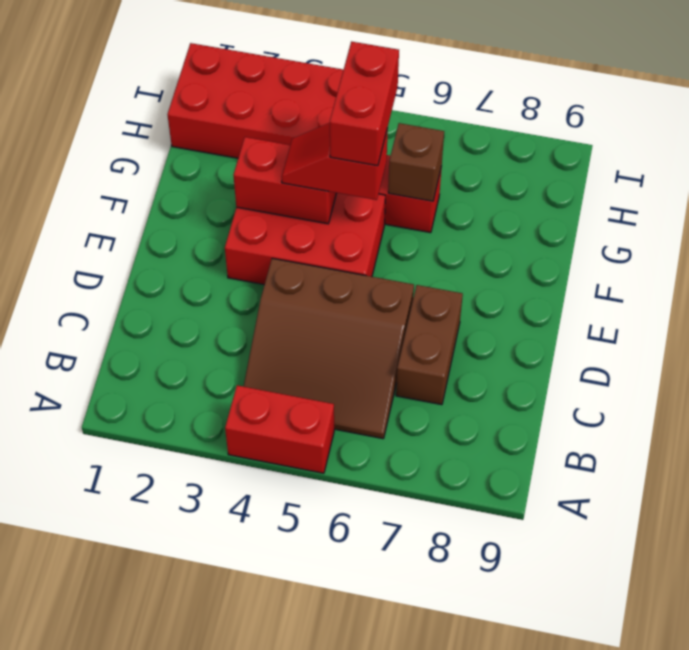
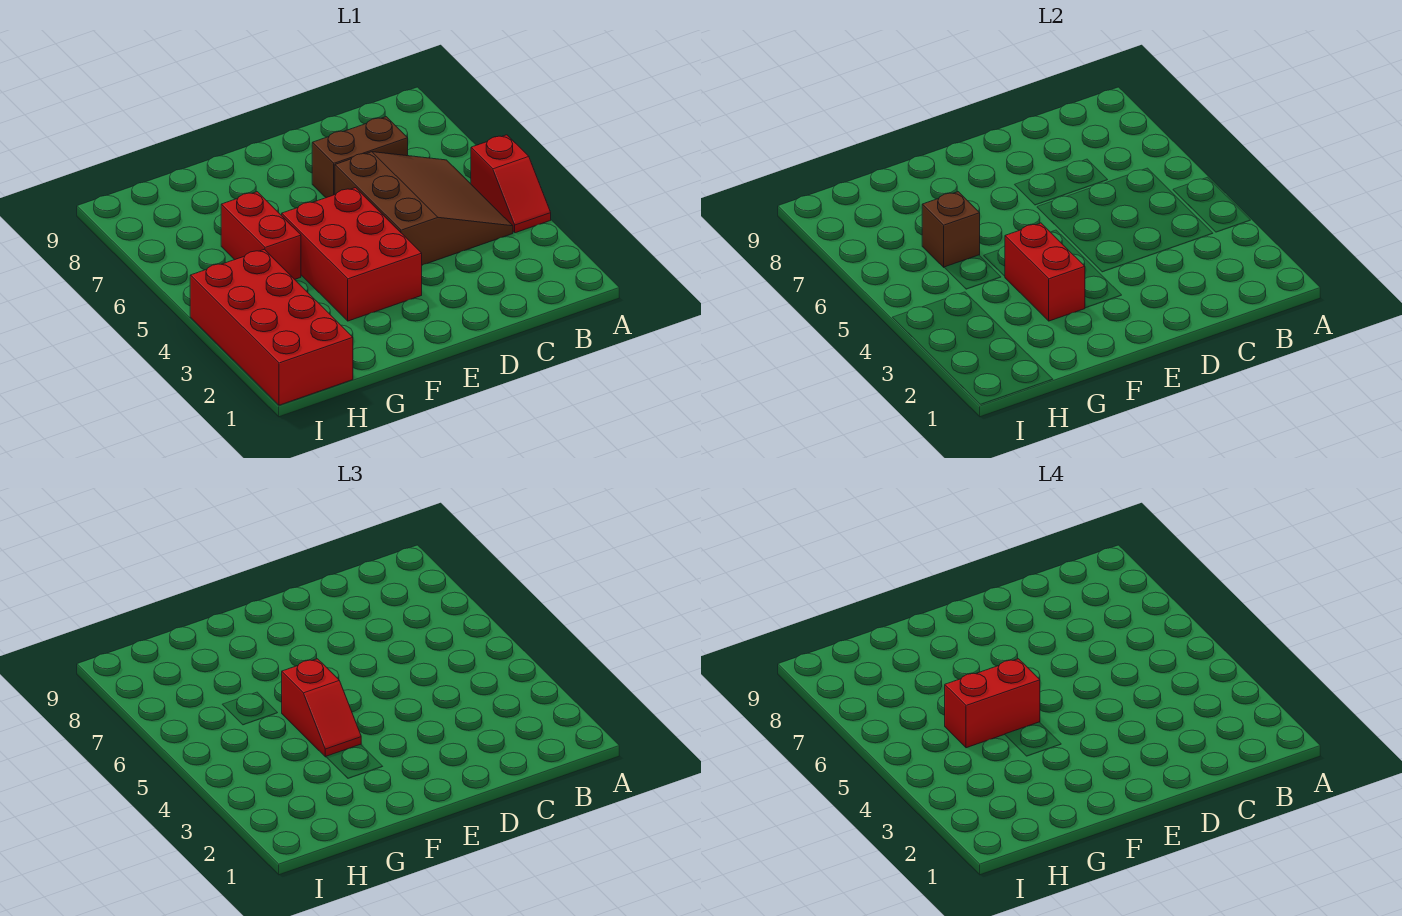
red brick A4:A5 level 1 -> red slope A4:A5 level 1 top 5

